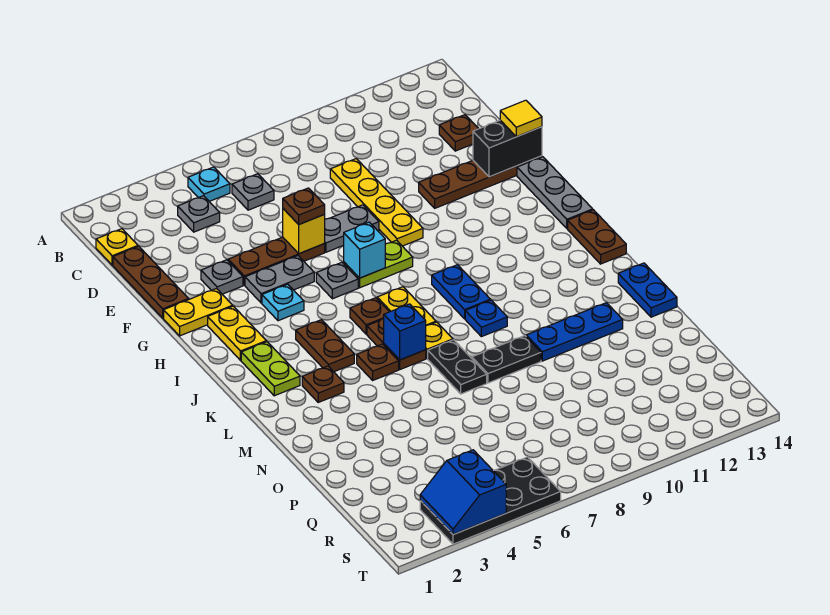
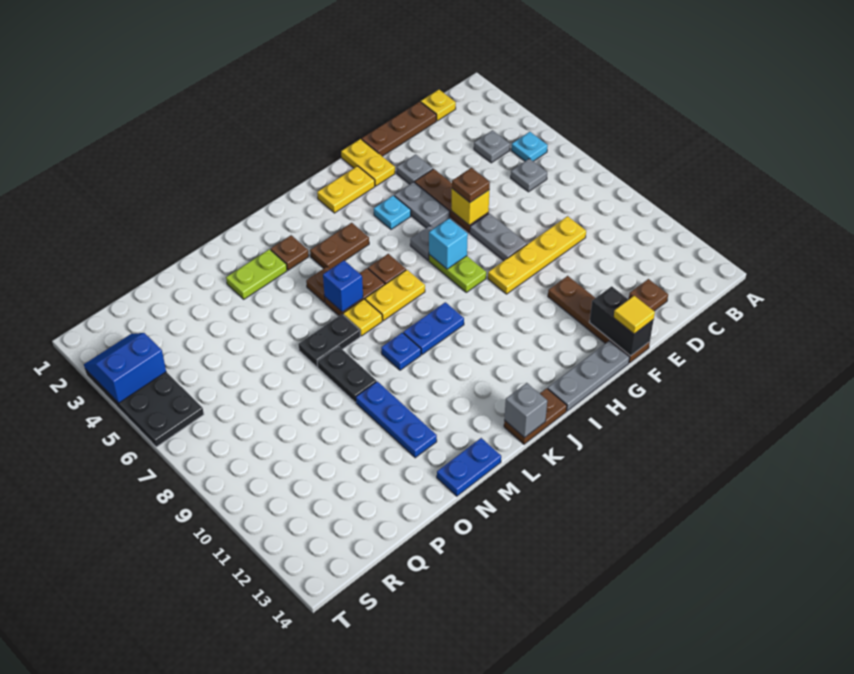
lime plate J2:K2 level 1 -> lime plate M3:N3 level 1
none -> grey brick K14 level 2

